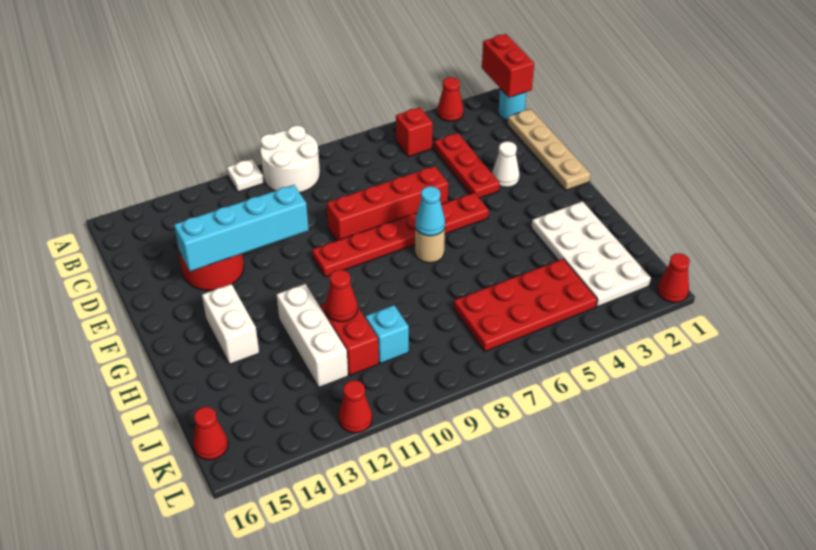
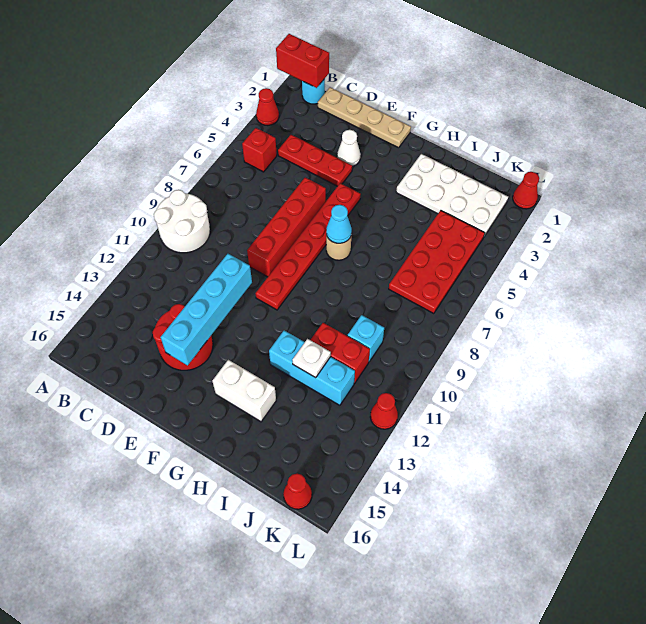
white plate A11 level 1 -> white plate I12 level 2
white brick H12:J12 level 1 -> cyan brick H12:J12 level 1
red cone I11 level 2 -> none

